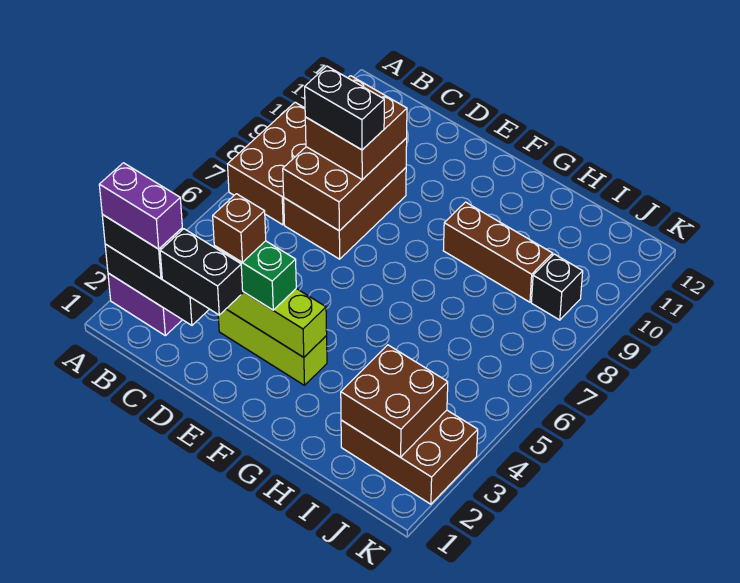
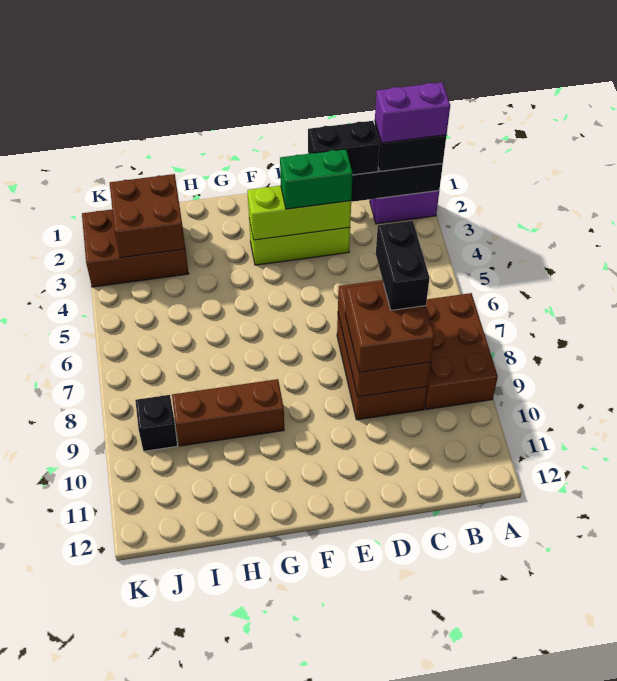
black brick C8:D8 level 4 -> black brick C7:C8 level 4
brown brick D3 level 4 -> none

